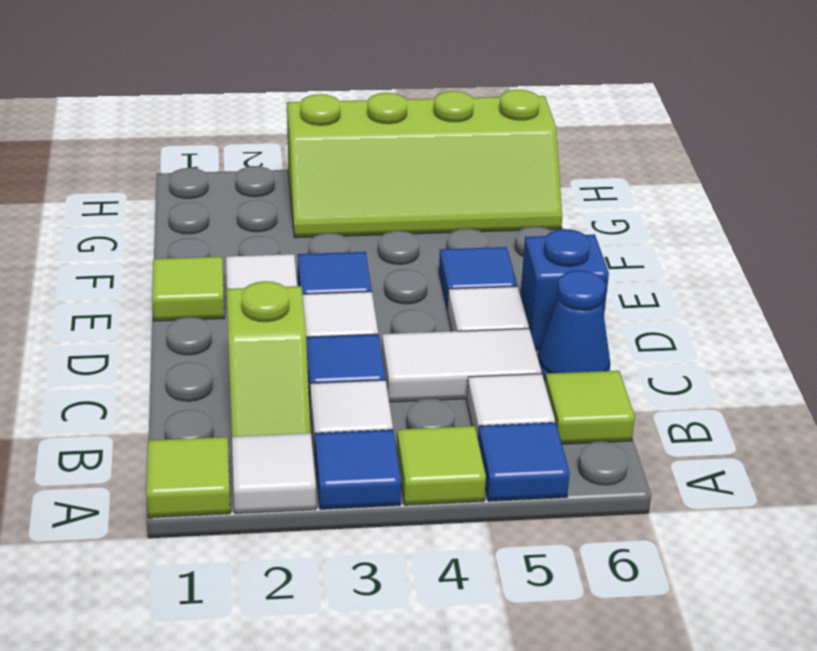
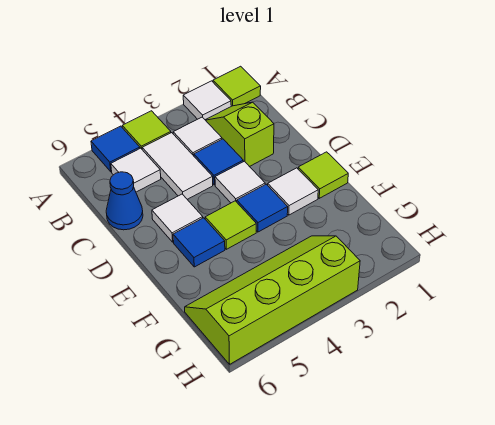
blue tile A3 level 1 -> none
lime tile B6 level 1 -> lime tile E4 level 1
white tile C4:C5 level 1 -> white tile B4:C4 level 1
blue brick D6 level 1 -> none

